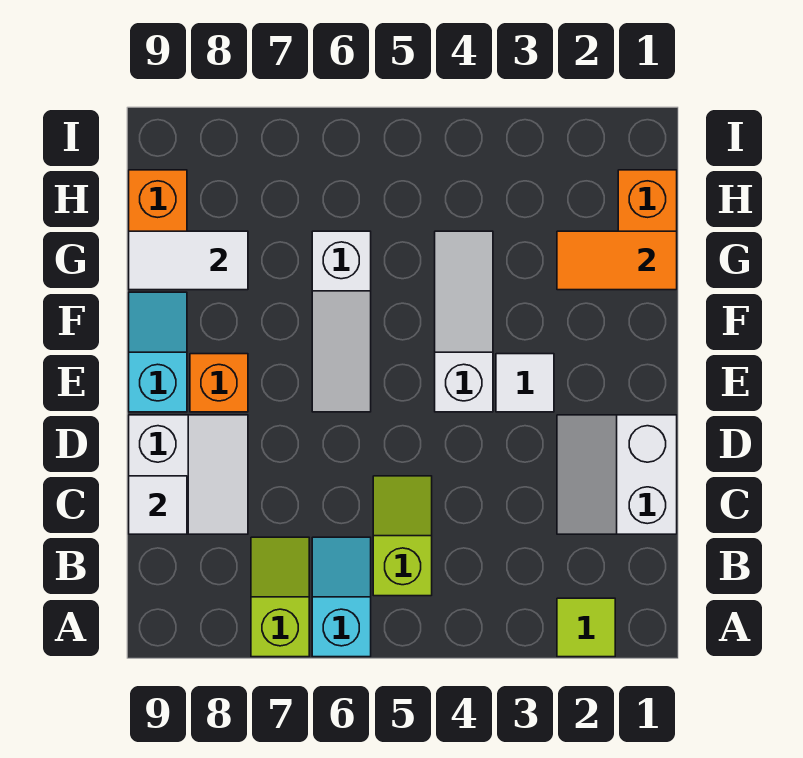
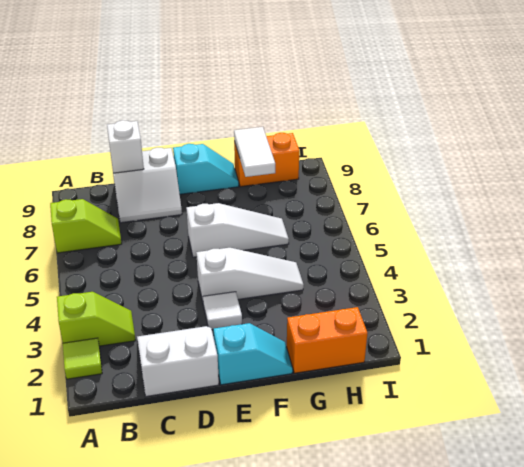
cyan slope A6:B6 level 1 top A -> cyan slope E1:F1 level 1 top E
lime slope B5:C5 level 1 top B -> lime slope A3:B3 level 1 top A
white tile C9 level 2 -> white brick C9 level 2
white slope E6:G6 level 1 top G -> white slope E6:G6 level 1 top E
orange brick E8 level 1 -> none
orange tile G1:G2 level 2 -> none

